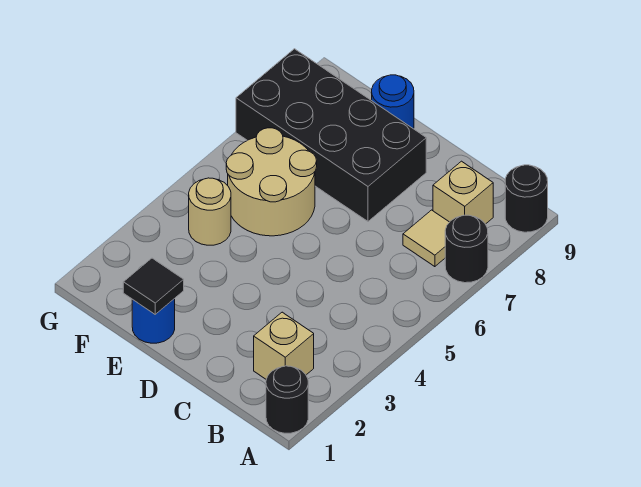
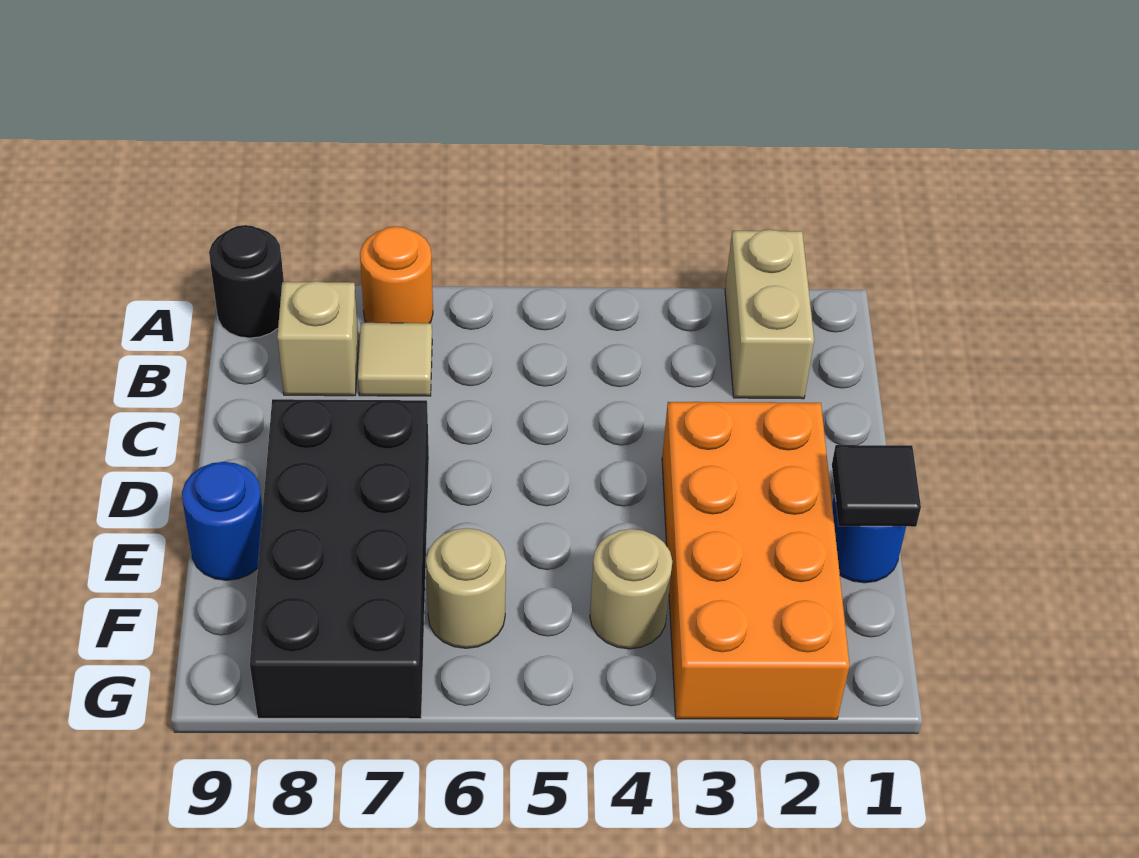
black round brick A1 level 1 -> none
black round brick A7 level 1 -> orange round brick A7 level 1
tan brick B2 level 1 -> tan brick A2:B2 level 1
none -> orange brick D2:G3 level 1
tan round brick E5:F6 level 1 -> tan round brick F6 level 1

